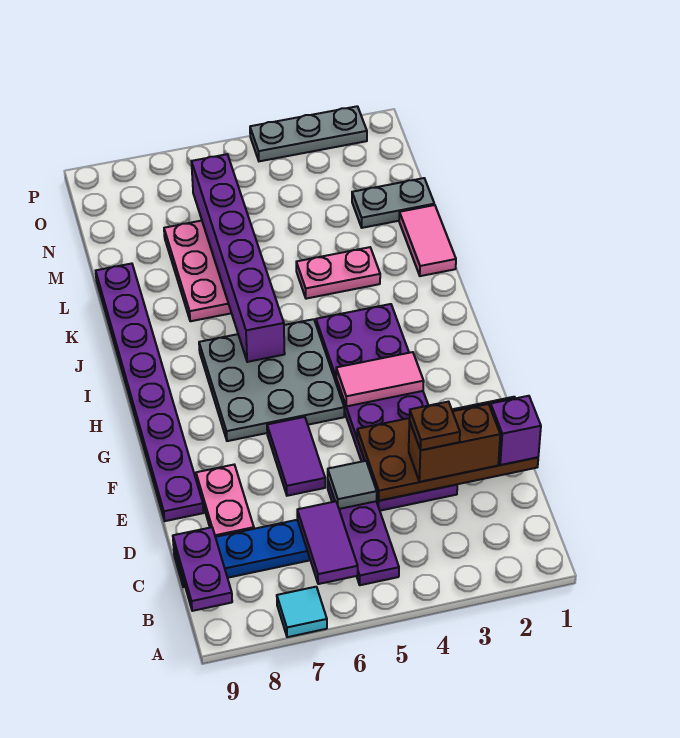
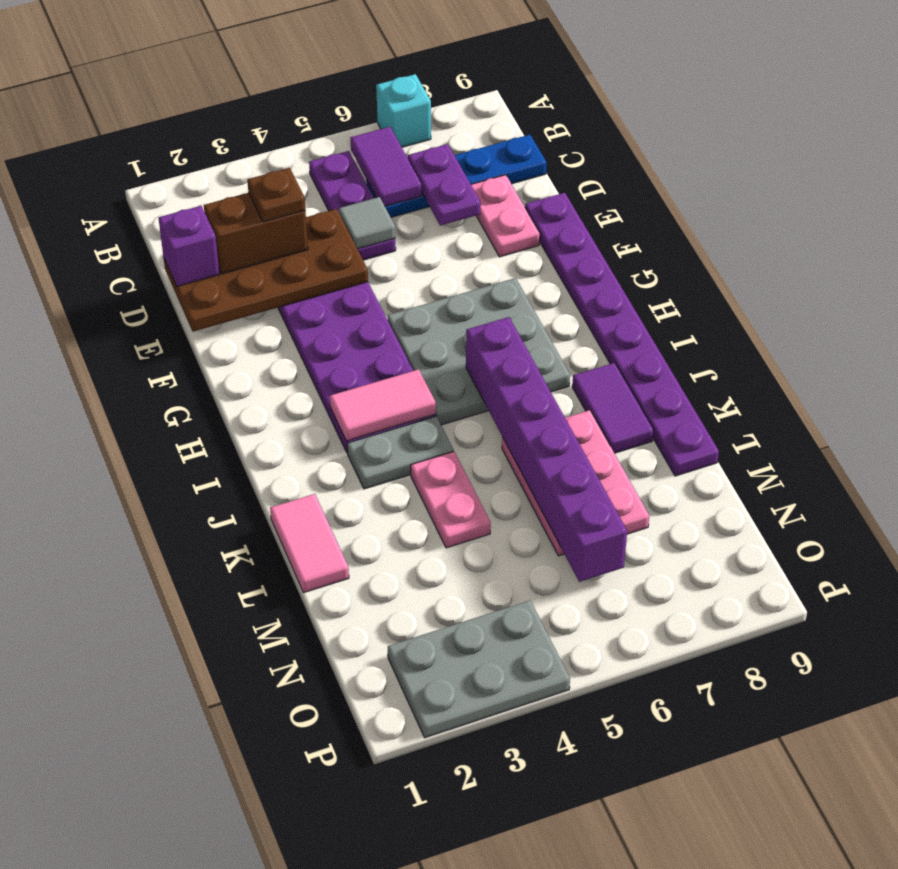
cyan tile A7 level 1 -> cyan brick A7 level 1
purple plate B9:C9 level 2 -> purple plate C7:D7 level 2
purple tile E6:F6 level 1 -> purple tile J8:K8 level 1
pink tile G3:G4 level 2 -> pink tile I3:I4 level 2
pink plate K3:K4 level 1 -> pink plate K4:L4 level 1
grey plate M1:M2 level 1 -> grey plate J3:J4 level 1
grey plate P2:P4 level 1 -> grey plate O2:P4 level 1

